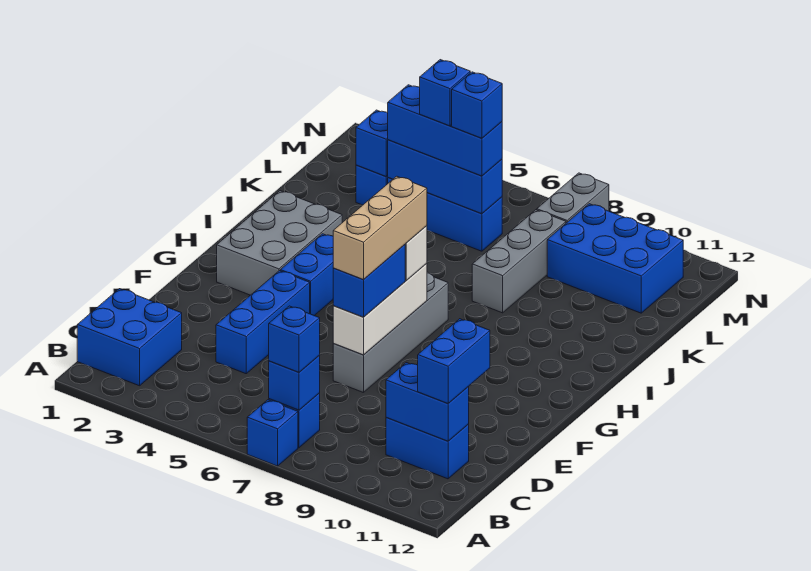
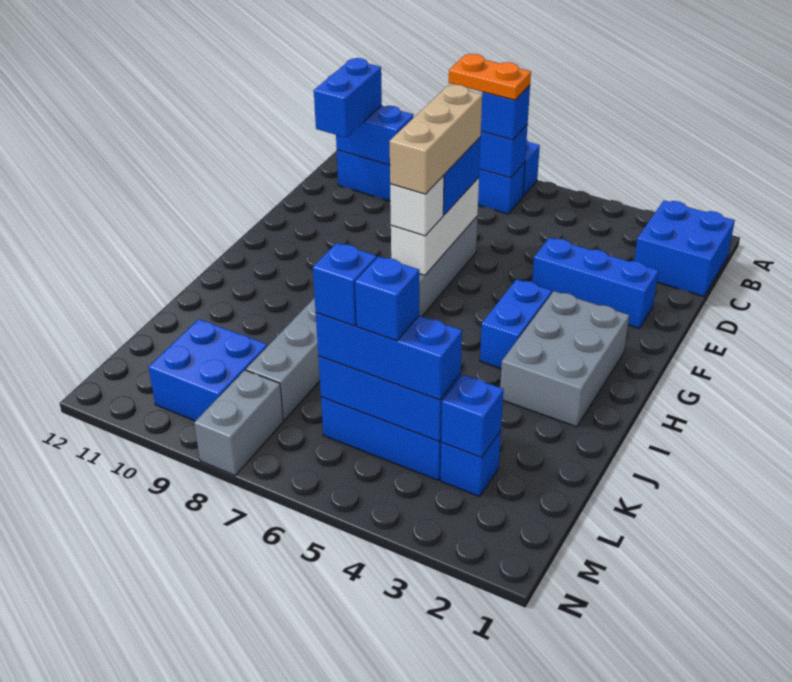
none -> orange plate B7:B8 level 4
blue brick D4:F4 level 1 -> blue brick E2:E4 level 1
blue brick L9:M11 level 1 -> blue brick L9:M10 level 1

